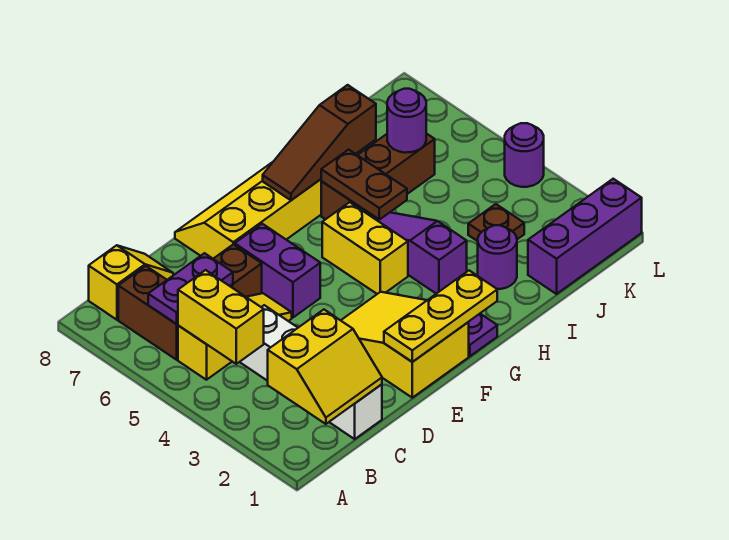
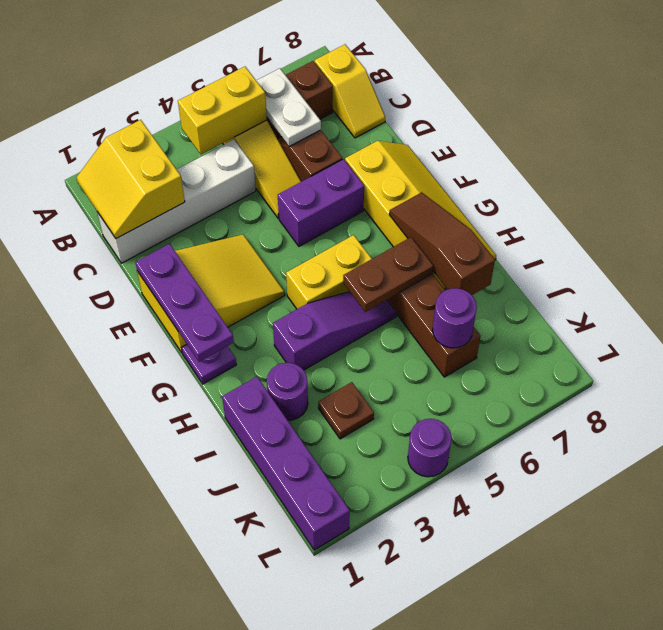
purple plate B6:C6 level 2 -> white plate B6:C6 level 2
yellow plate E1:G1 level 2 -> purple plate E1:G1 level 2
purple brick J1:L1 level 1 -> purple brick I1:L1 level 1

